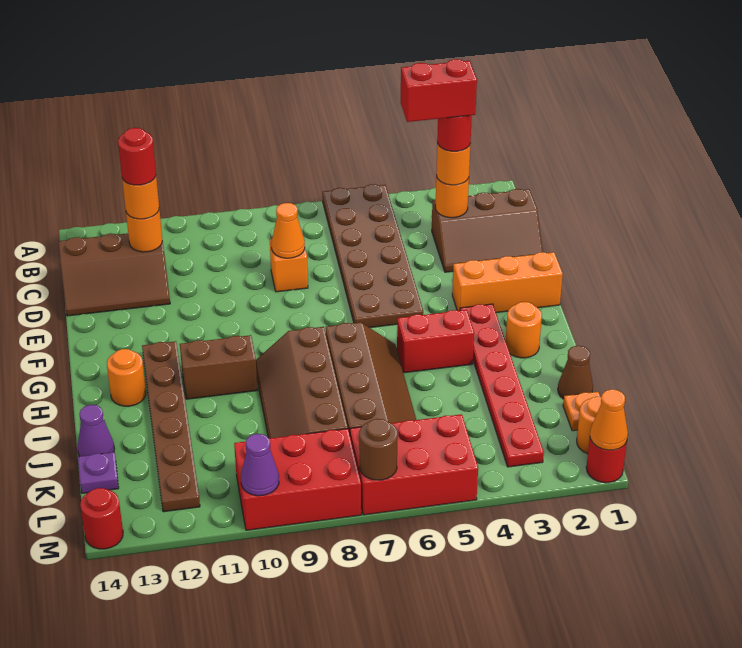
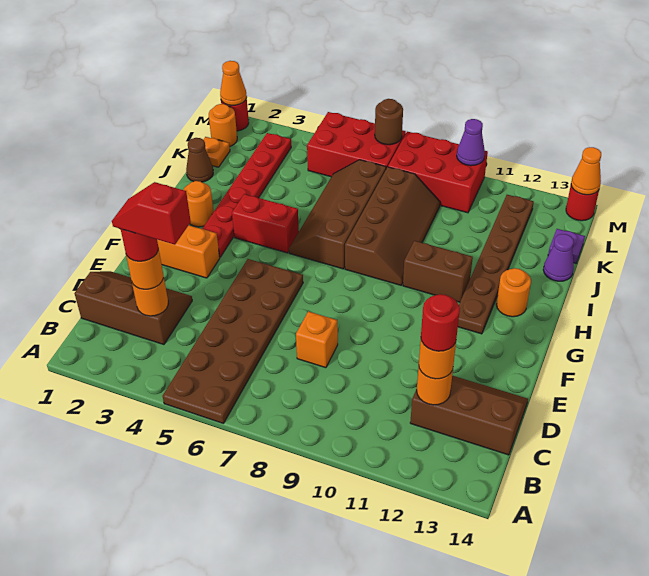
red brick C3:C4 level 5 -> red slope C3:C4 level 5 top 4
orange cone D8 level 2 -> orange cone M14 level 2

